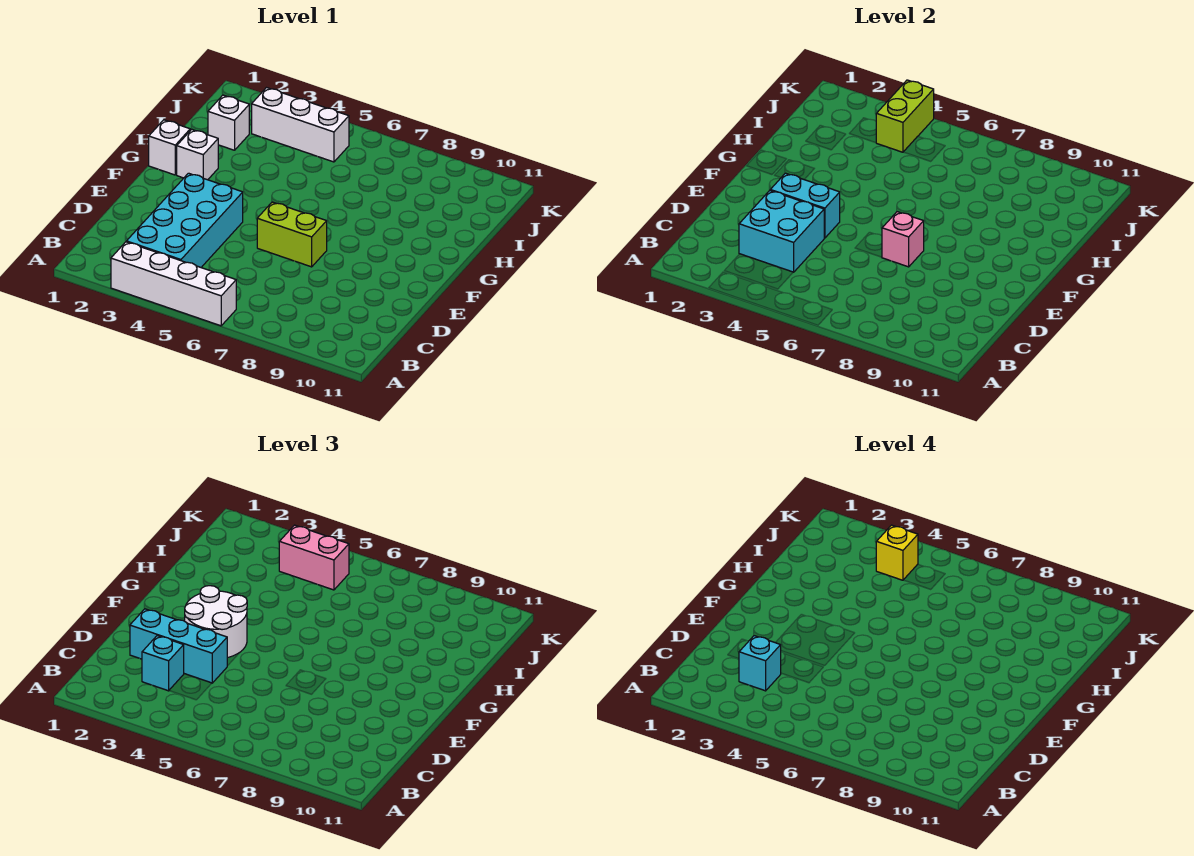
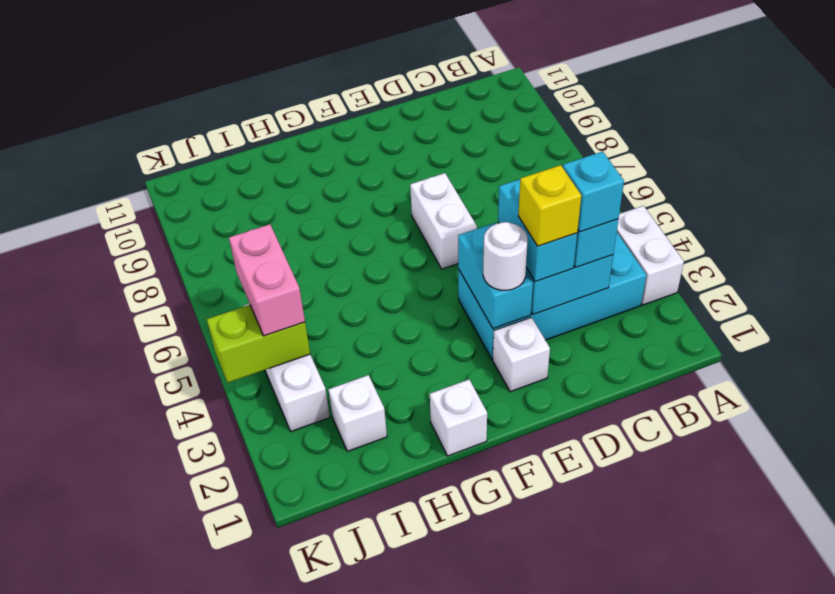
white brick A3:A6 level 1 -> white brick A3:A4 level 1
cyan brick D2:D4 level 3 -> cyan brick D3:D4 level 3
white round brick E3:F4 level 3 -> white round brick E3 level 3
lime brick E6:E7 level 1 -> white brick E6:E7 level 1
pink brick E7 level 2 -> none
white brick G2 level 1 -> white brick E2 level 1
yellow brick J4 level 4 -> yellow brick D3 level 4

